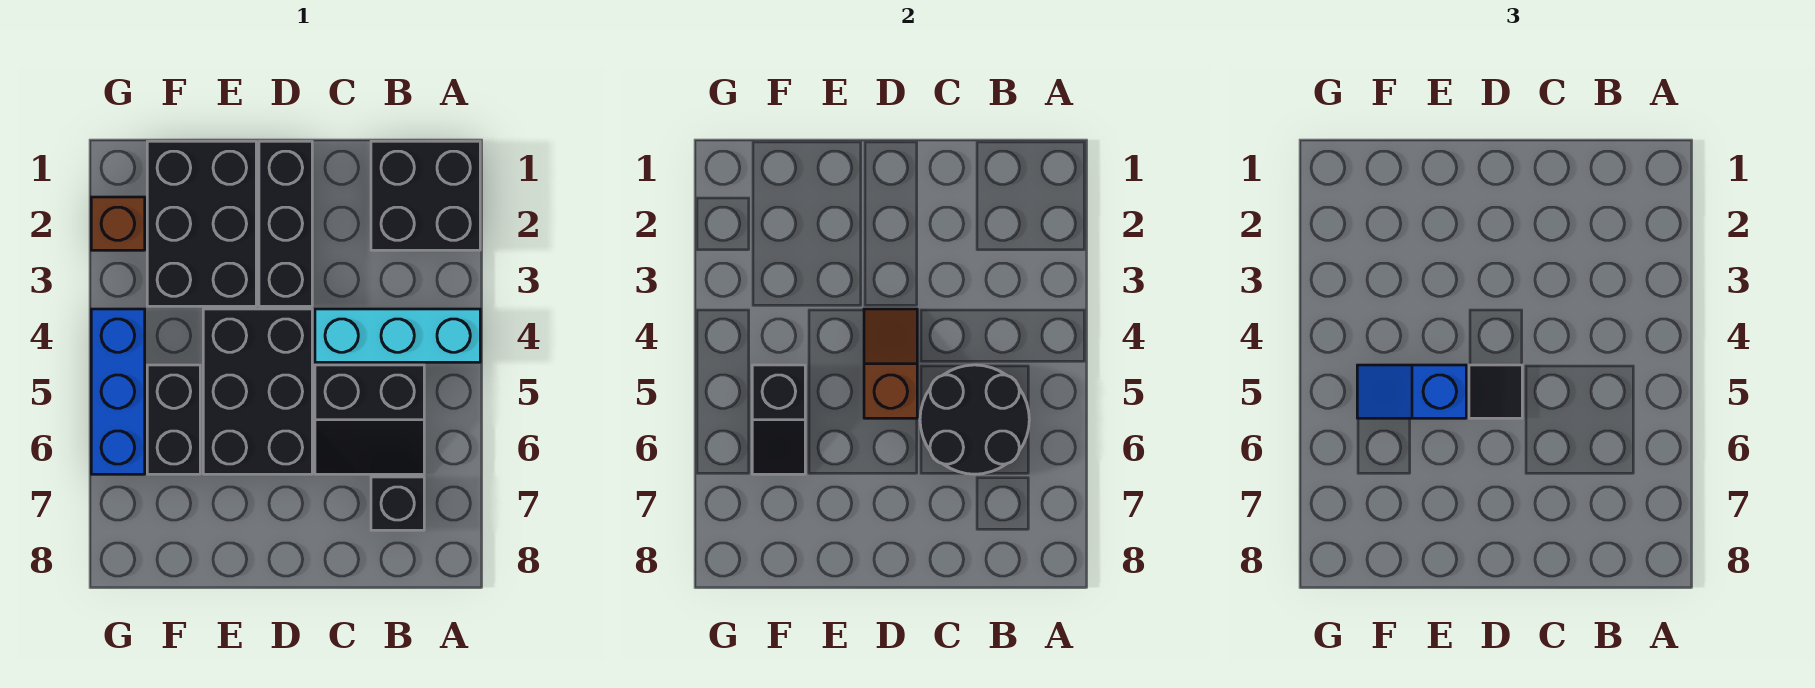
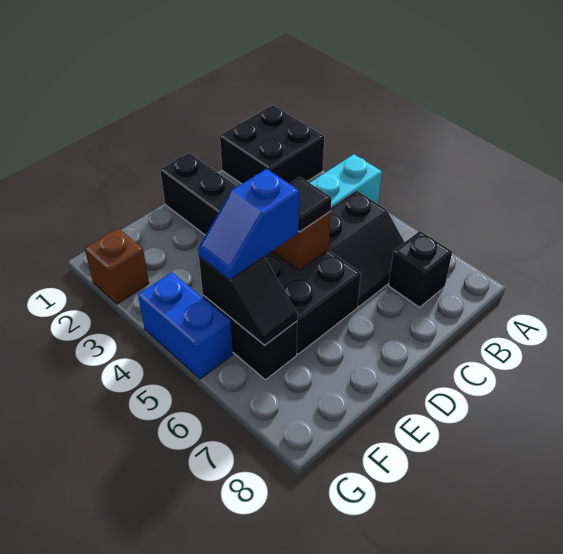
black round brick B5:C6 level 2 -> none
black brick E1:F3 level 1 -> none
blue brick G4:G6 level 1 -> blue brick G4:G5 level 1

